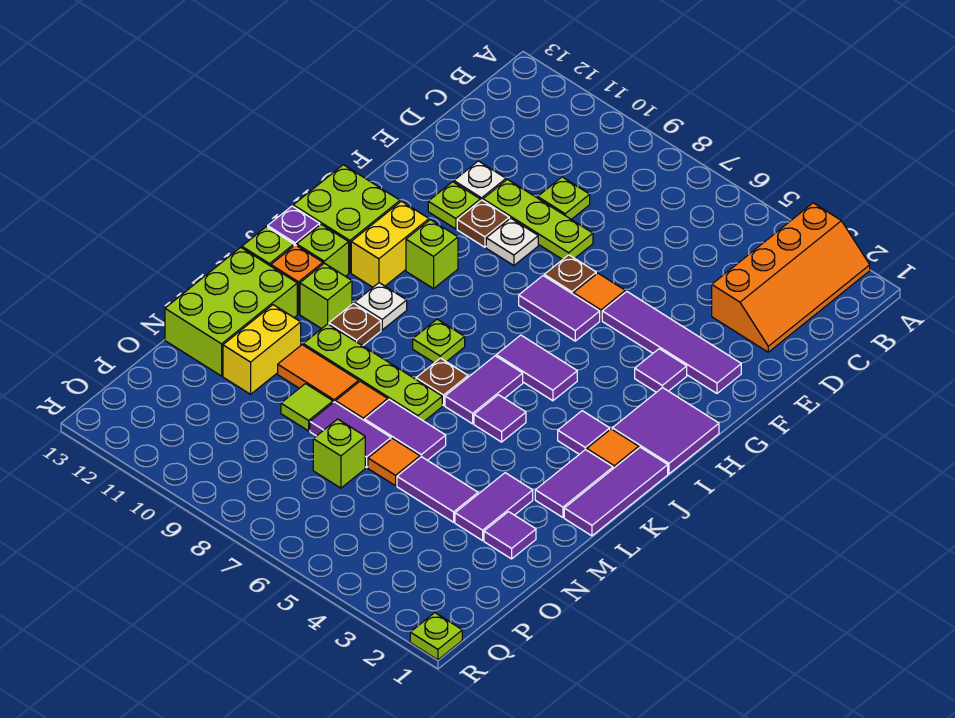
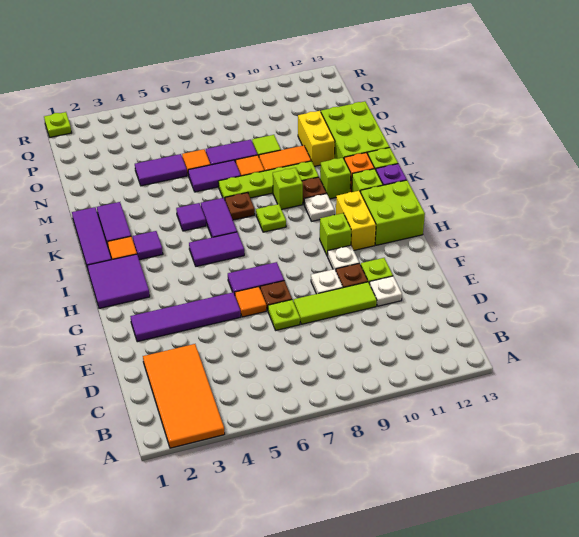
orange slope A2:D3 level 1 top 3 -> orange tile A2:D3 level 1
lime plate D9 level 1 -> lime plate E7 level 1
lime plate E8:E10 level 1 -> lime tile E8:E10 level 1
purple tile G3 level 1 -> none
none -> white plate G10 level 1
purple tile M3:N3 level 1 -> none
purple tile N2 level 1 -> none
lime brick O7 level 1 -> lime brick K9 level 1

